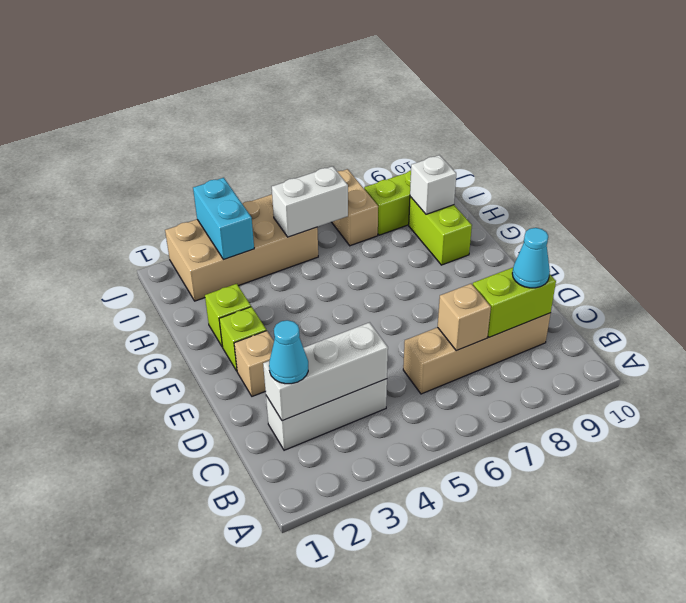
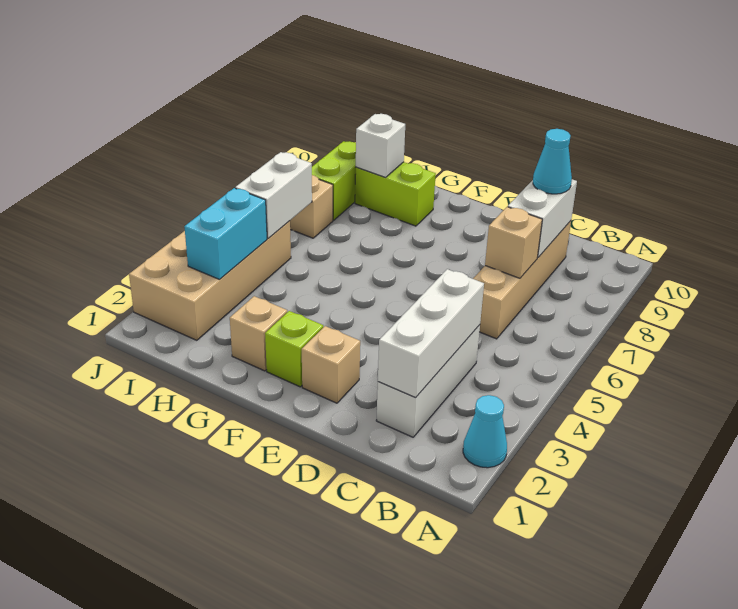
cyan cone C2 level 3 -> cyan cone A2 level 1
lime brick C8:C9 level 2 -> white brick C8:C9 level 2
lime brick G2 level 1 -> tan brick G2 level 1
cyan brick I3:J3 level 2 -> cyan brick I3:I4 level 2

